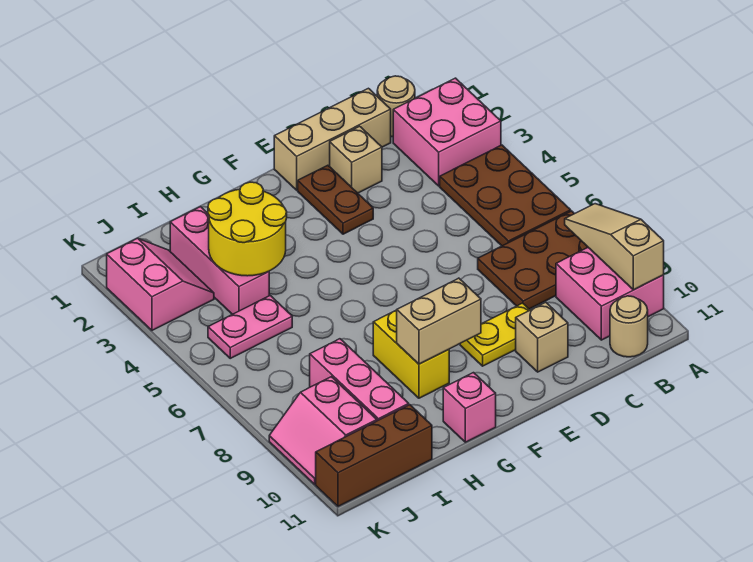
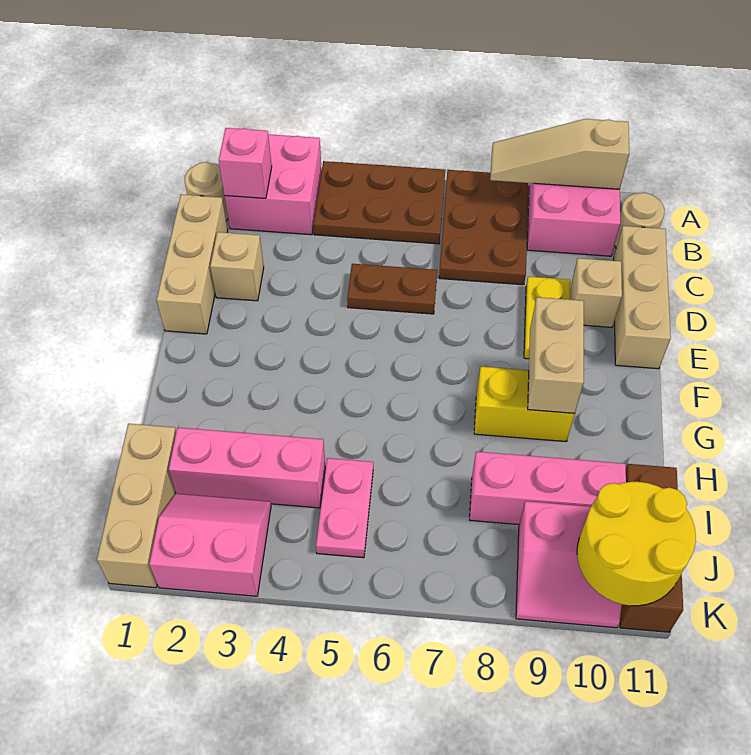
none -> tan brick C11:E11 level 1
brown plate E2:E3 level 1 -> brown plate D5:D6 level 1
pink brick G11 level 1 -> pink brick B2 level 2
yellow round brick H3:I4 level 2 -> yellow round brick J10:K11 level 2
none -> tan brick I1:K1 level 1

